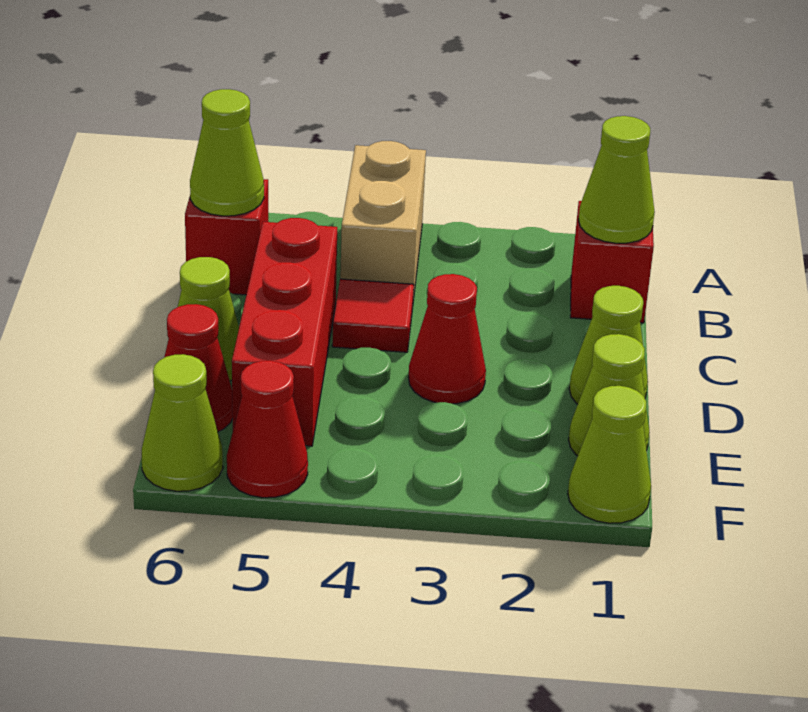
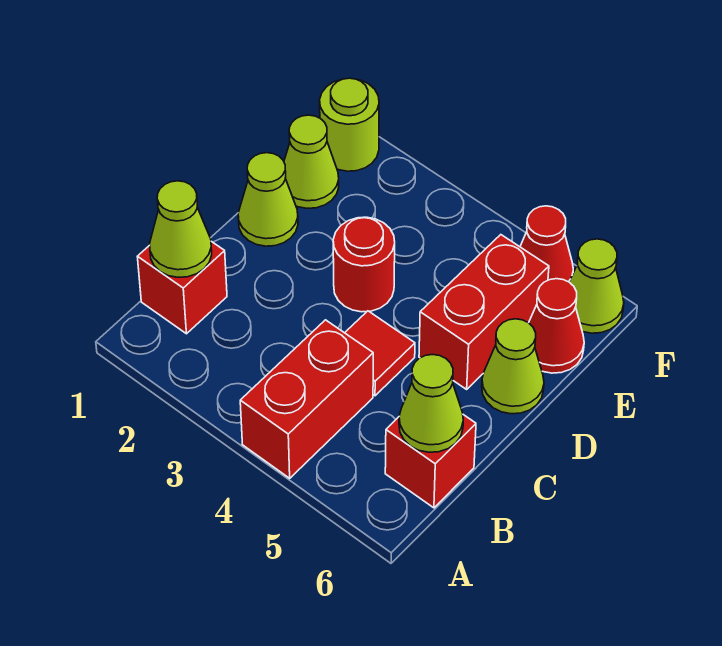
tan brick A4:B4 level 1 -> red brick A4:B4 level 1
red brick C5:E5 level 1 -> red brick D5:E5 level 1
red cone D3 level 1 -> red round brick D3 level 1
lime cone F1 level 1 -> lime round brick F1 level 1

